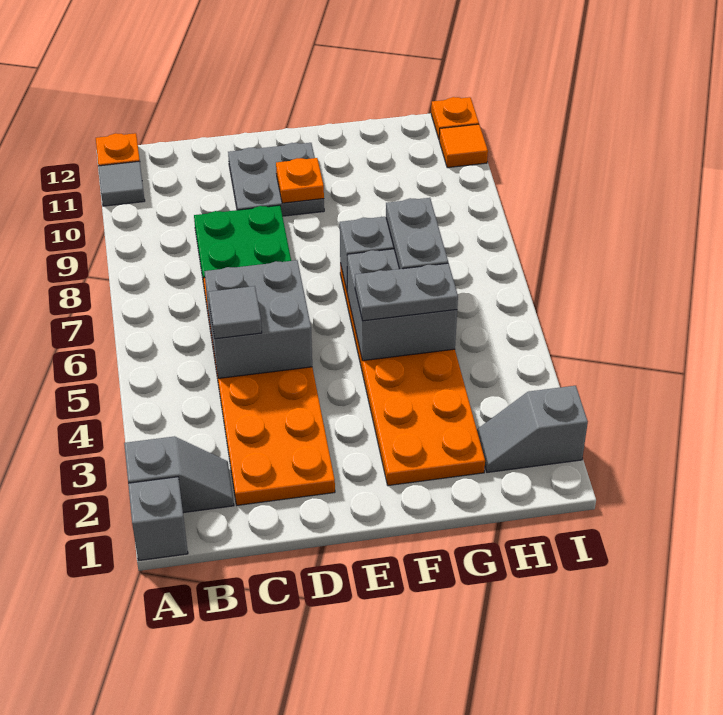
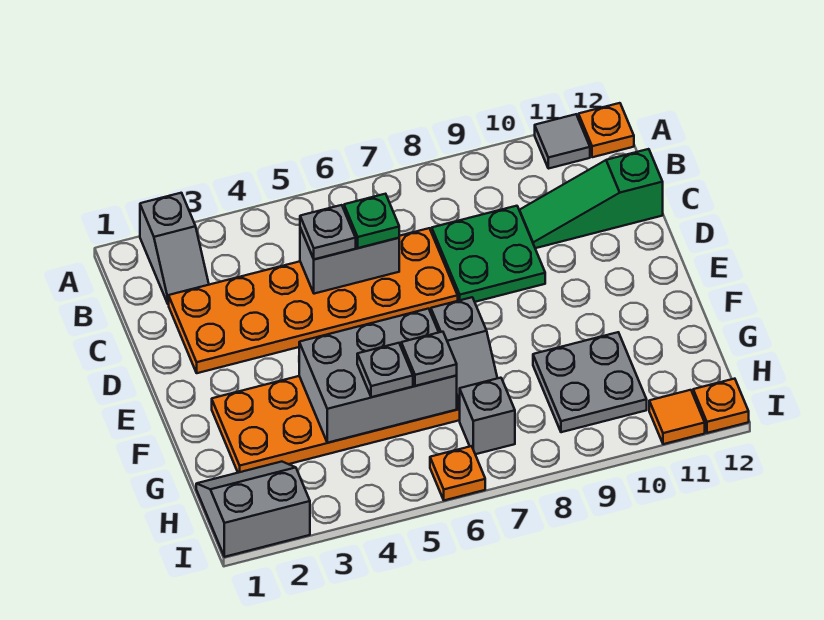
grey brick A1 level 1 -> grey brick H7 level 1
grey brick C5:D6 level 2 -> grey brick C5:C6 level 2
grey tile C5 level 3 -> grey plate C5 level 3
none -> green plate C6 level 3
none -> green slope C10:C12 level 1 top 12
grey plate D10:E11 level 1 -> grey plate G9:H10 level 1
orange plate E10 level 2 -> orange plate I6 level 1
grey brick F5:G6 level 2 -> grey brick F4:G6 level 2
grey plate F5:G5 level 3 -> grey plate G5 level 3
grey plate G6:G7 level 3 -> grey plate G6 level 3
grey slope H2:I2 level 1 top I -> grey slope H1:I2 level 1 top I

